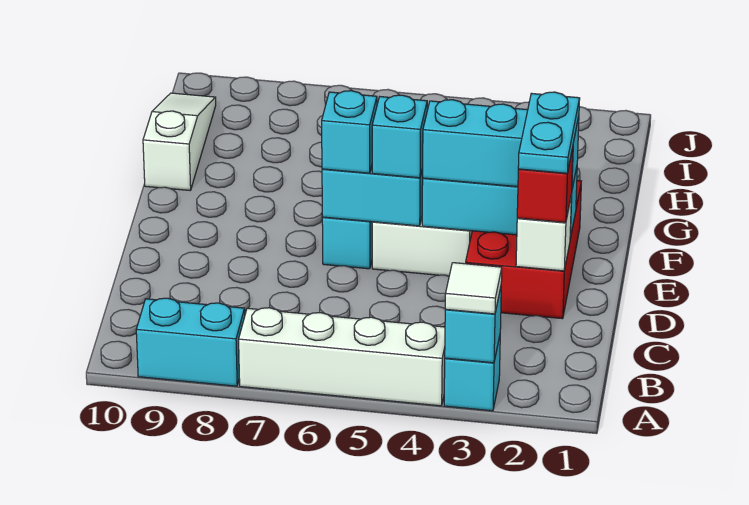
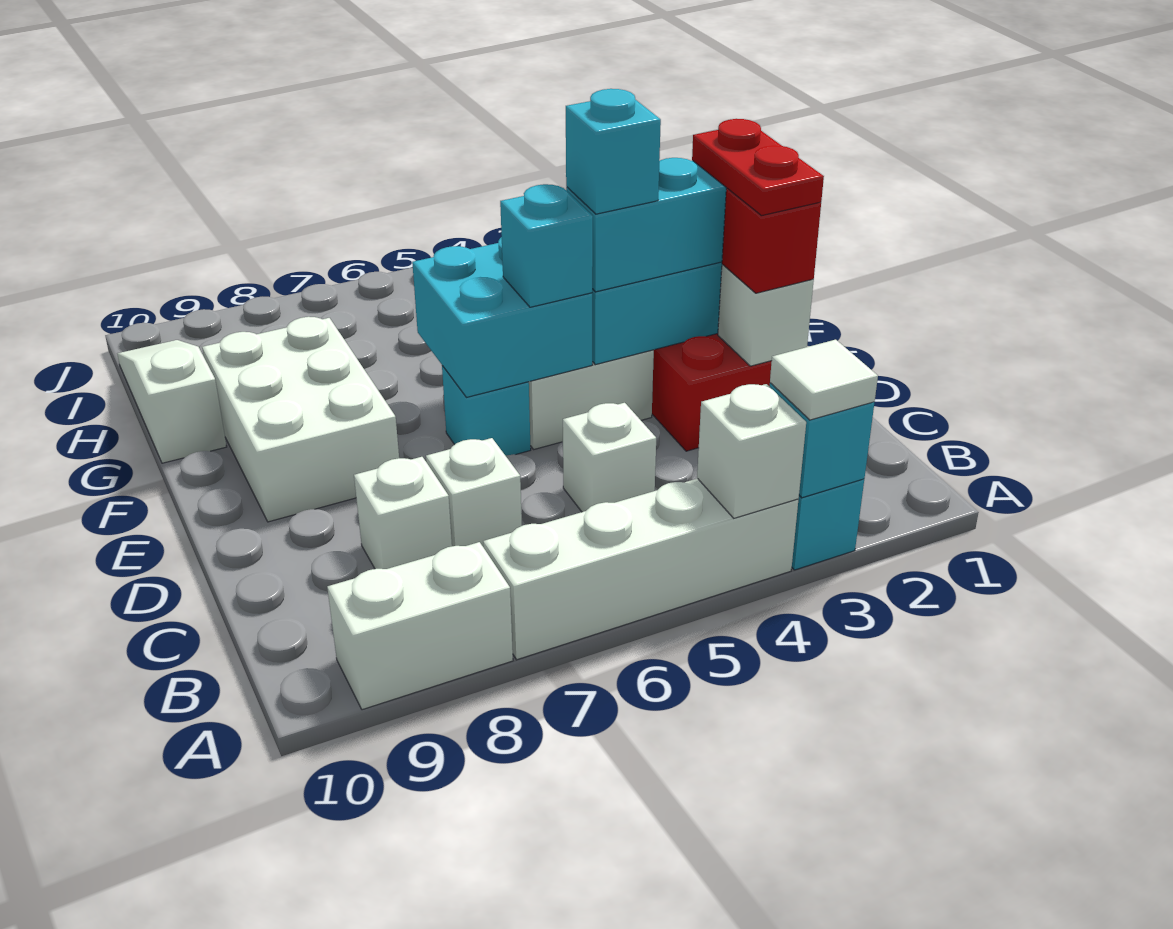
none -> white brick A4 level 2
cyan brick A8:A9 level 1 -> white brick A8:A9 level 1
none -> white brick C5 level 1
none -> white brick C7 level 1
none -> white brick C8 level 1
cyan plate D2:E2 level 4 -> red plate D2:E2 level 4
cyan brick E6 level 3 -> cyan brick E4 level 4
none -> white brick E8:G9 level 1

